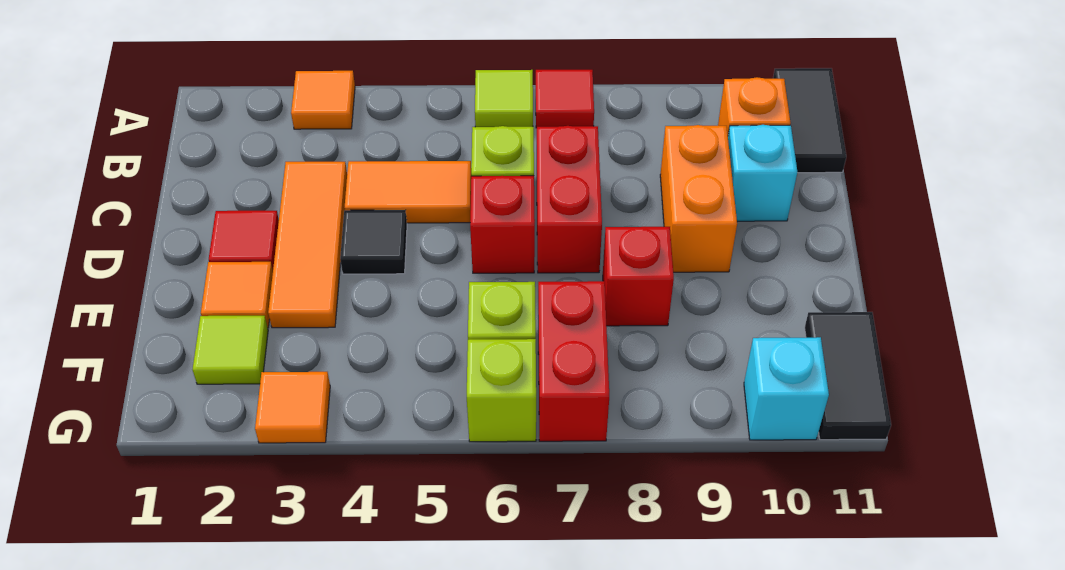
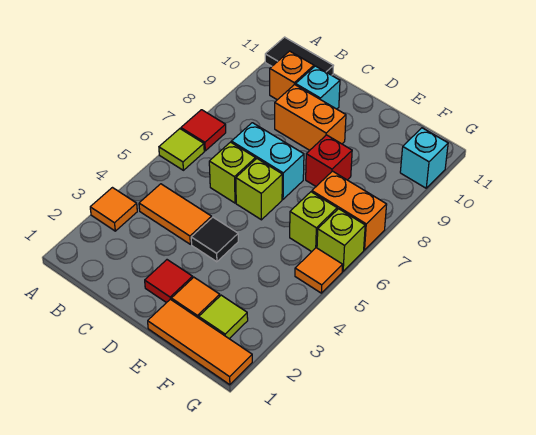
orange tile C3:E3 level 1 -> orange tile E1:G1 level 1
orange tile C4:C5 level 1 -> orange tile B4:C4 level 1
red brick C7:D7 level 1 -> cyan brick C7:D7 level 1
red brick D6 level 1 -> lime brick D6 level 1
red brick F7:G7 level 1 -> orange brick F7:G7 level 1
black tile F11:G11 level 1 -> none
orange tile G3 level 1 -> orange tile G5 level 1

